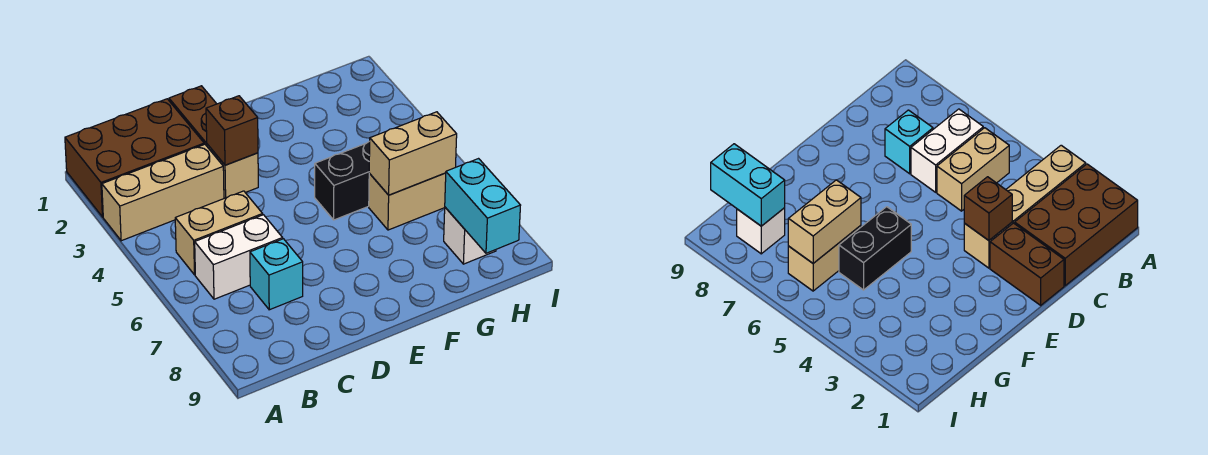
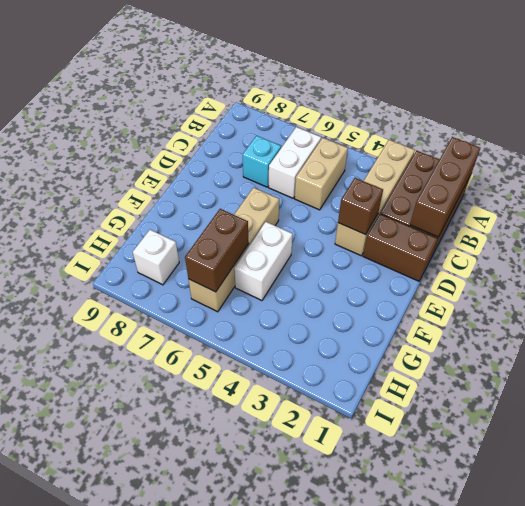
none -> brown brick A1:C1 level 2
black brick F5:G5 level 1 -> white brick F5:G5 level 1
tan brick G6:H6 level 1 -> tan brick E6:H6 level 1
tan brick G6:H6 level 2 -> brown brick G6:H6 level 2
cyan brick H8:H9 level 2 -> none

